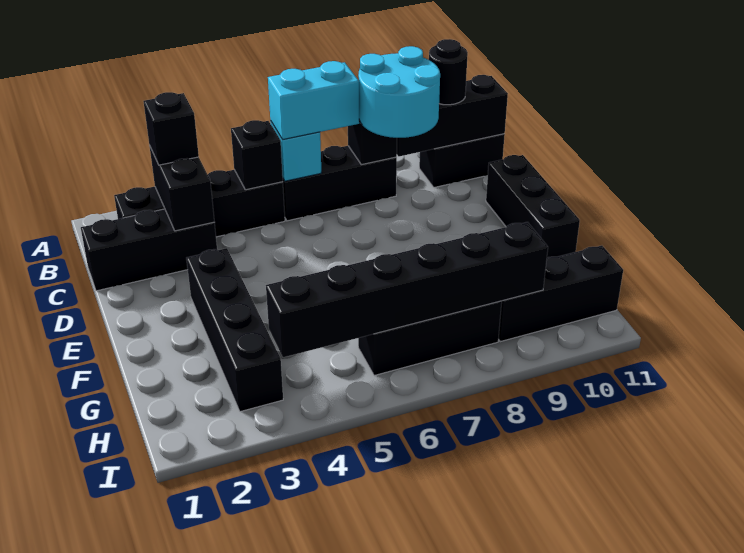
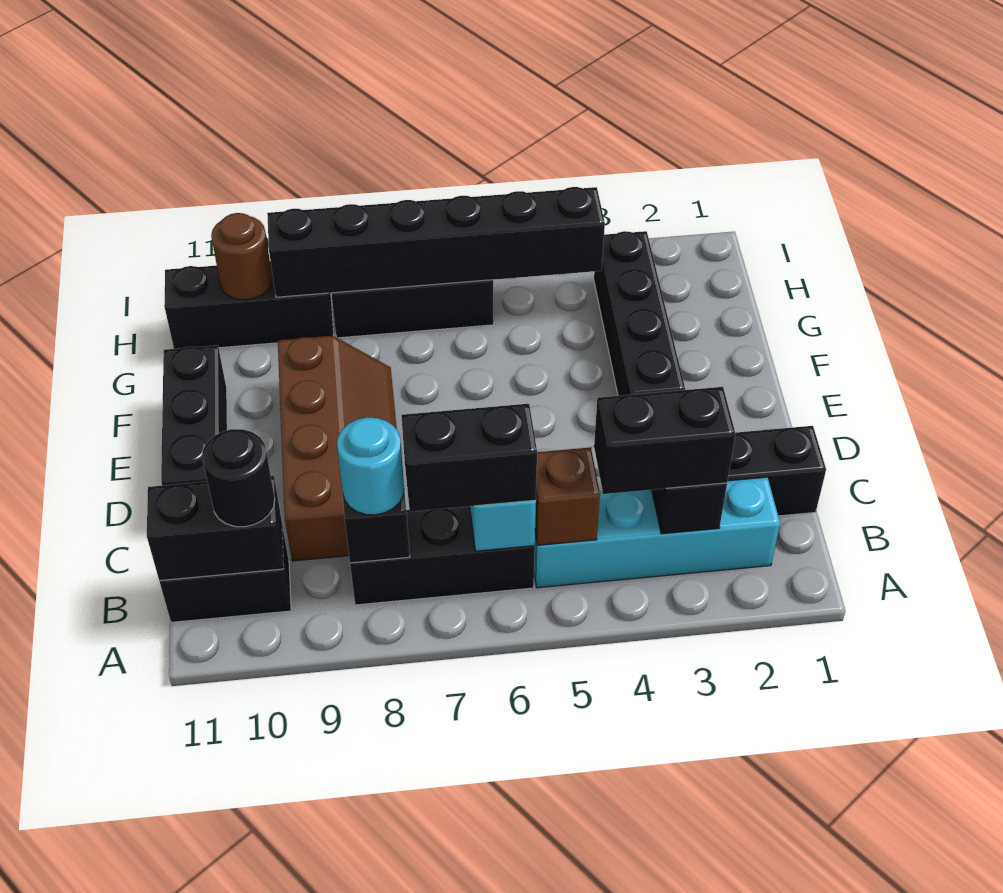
black brick B2:B5 level 1 -> cyan brick B2:B5 level 1
black brick B3 level 3 -> black brick B3:B4 level 3
black brick B5 level 2 -> brown brick B5 level 2
cyan brick B6:B7 level 3 -> black brick B6:B7 level 3
cyan round brick B8:C9 level 3 -> cyan round brick B8 level 3
black brick B9:B11 level 2 -> black brick B10:B11 level 2
none -> brown slope C8:F9 level 1 top 9
none -> brown round brick H10 level 2

